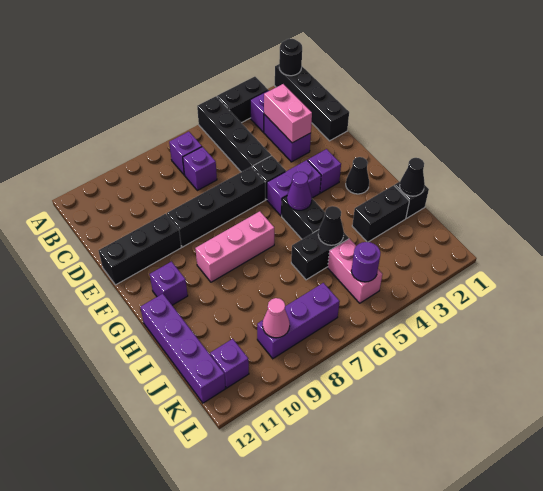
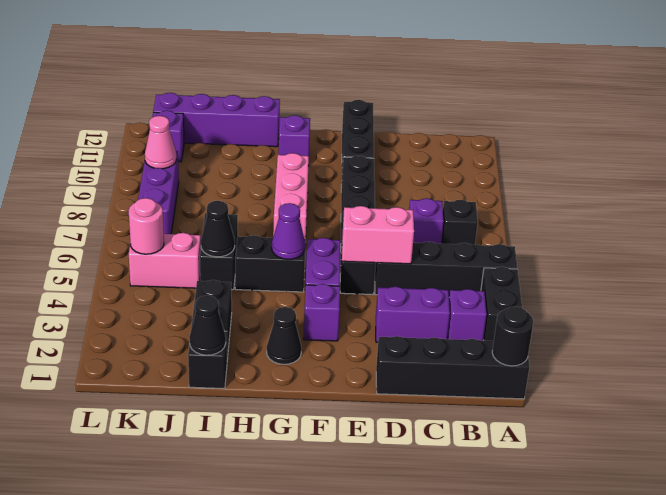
purple brick B7 level 1 -> black brick B7 level 1
pink brick C3:D3 level 2 -> pink brick D5:E5 level 2
purple round brick K5 level 2 -> pink round brick K5 level 2

